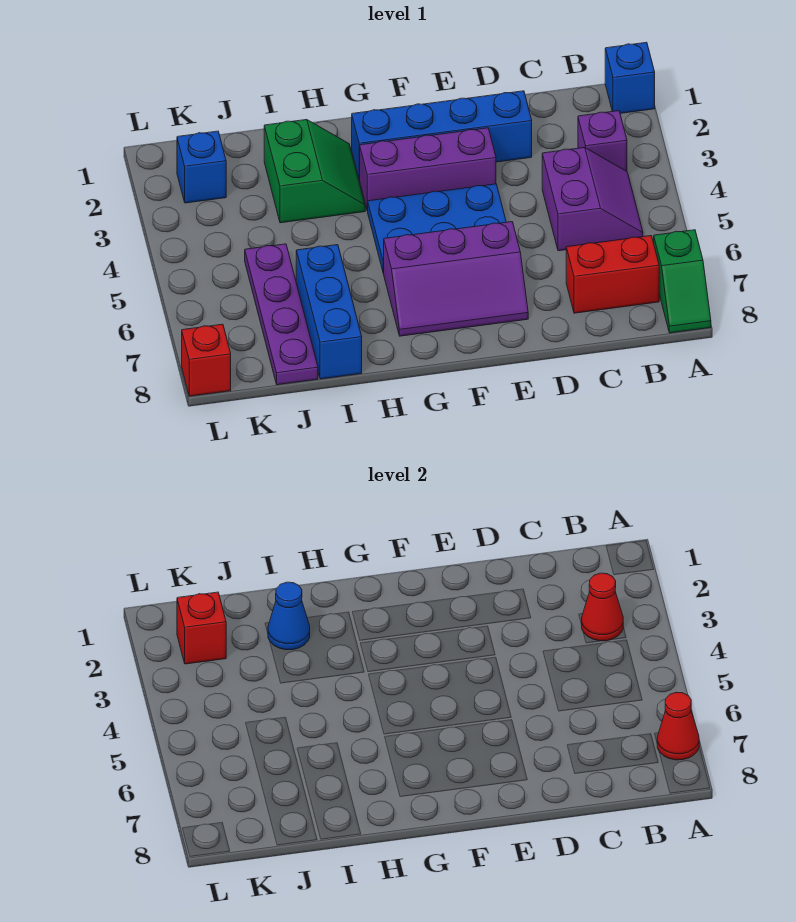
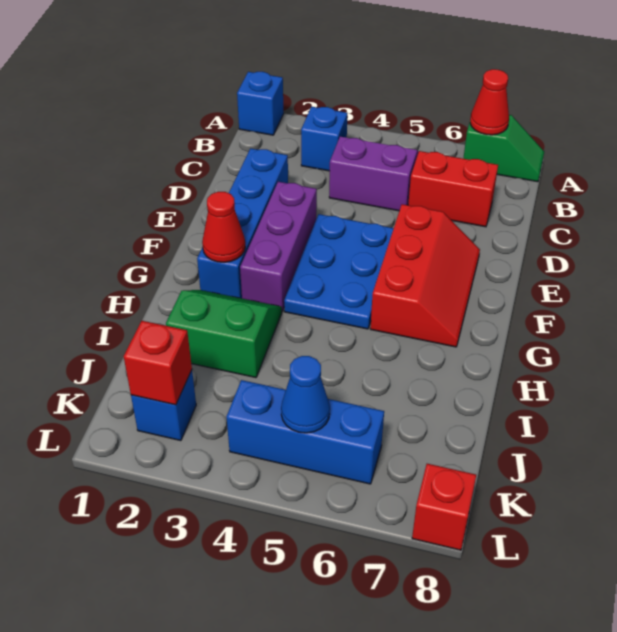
purple brick B3 level 1 -> blue brick B3 level 1
red cone B3 level 2 -> red cone G2 level 2
red brick B7:C7 level 1 -> red brick C6:C7 level 1
purple slope E6:G7 level 1 top 6 -> red slope E6:G7 level 1 top 6
blue cone I2 level 2 -> blue cone K5 level 2
blue brick I6:I8 level 1 -> blue brick K4:K6 level 1
purple plate J5:J8 level 1 -> none

